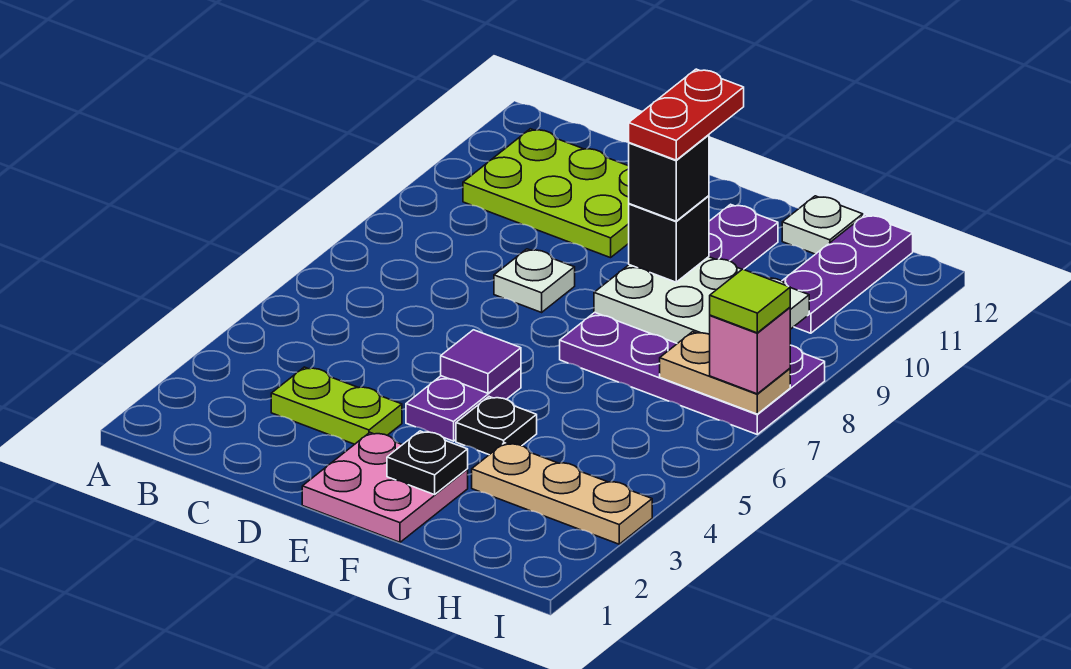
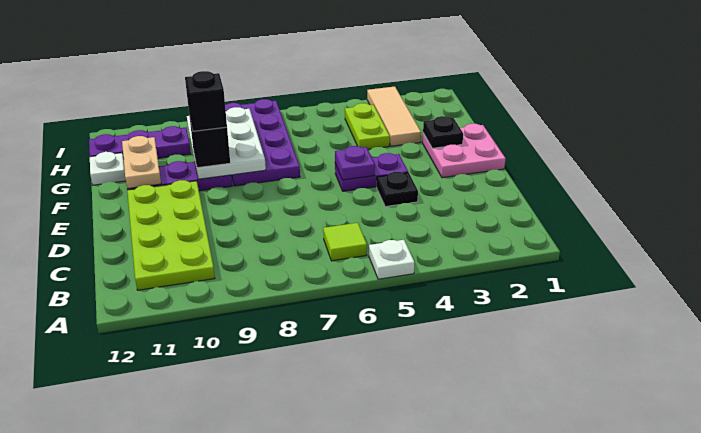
lime plate B10:D11 level 1 -> lime plate B10:E11 level 1
lime plate C3:D3 level 1 -> lime plate G4:H4 level 1
white plate D8 level 1 -> white plate A5 level 1
purple tile E5 level 2 -> purple plate E5 level 2
black plate F4 level 1 -> black plate D4 level 1
red plate F9:F10 level 5 -> none
tan plate G3:I3 level 1 -> tan tile G3:I3 level 1
tan plate H7:I7 level 2 -> tan plate F11:G11 level 2
pink brick I7 level 3 -> none
lime tile I7 level 4 -> lime tile B6 level 1

